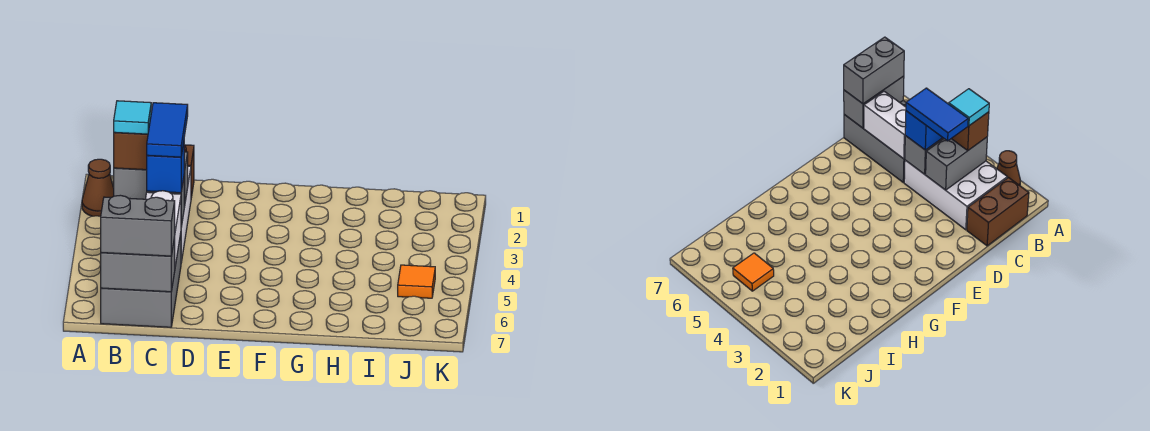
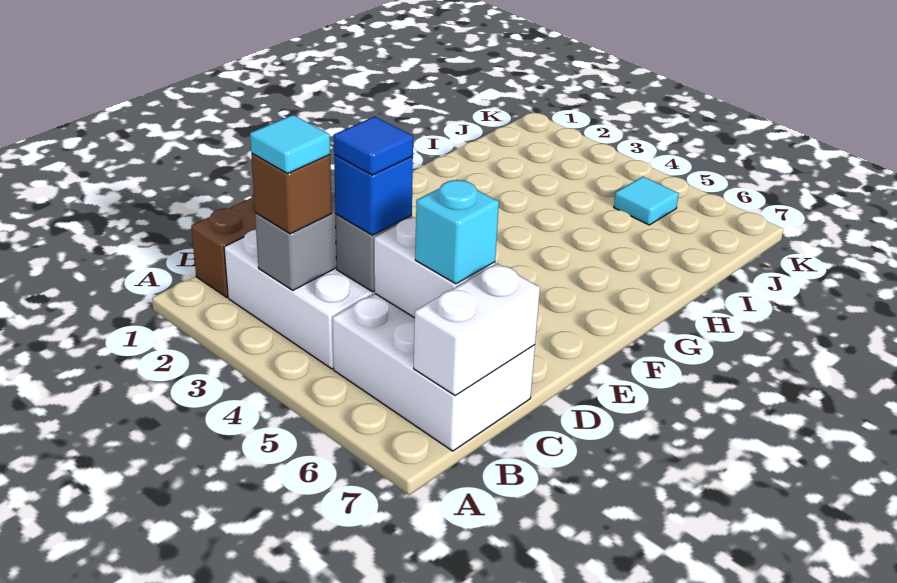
brown cone A2 level 1 -> none
grey brick B5:C7 level 1 -> white brick B5:C7 level 1
grey brick B7:C7 level 2 -> white brick B7:C7 level 2
grey brick B7:C7 level 3 -> none
blue tile C3:C4 level 4 -> blue tile C4 level 4
none -> cyan brick C6 level 3
orange tile J5 level 1 -> cyan tile J5 level 1

